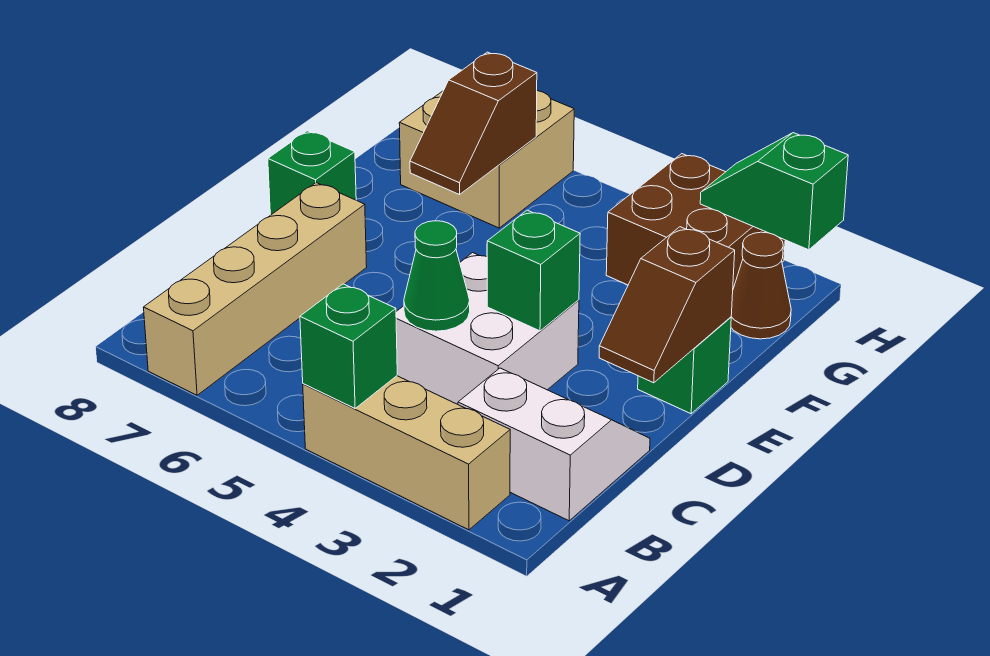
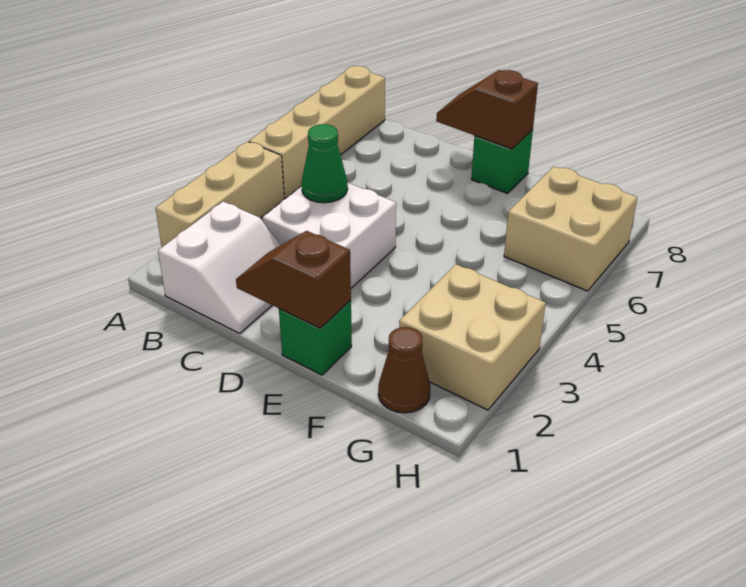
green brick A4 level 2 -> none
tan brick A7:D7 level 1 -> tan brick A5:A8 level 1
green brick D3 level 2 -> none
brown slope F6:G6 level 2 top G -> brown slope D8:E8 level 2 top E
brown brick G2:H3 level 1 -> tan brick G2:H3 level 1
green slope H1:H2 level 2 top 1 -> none

